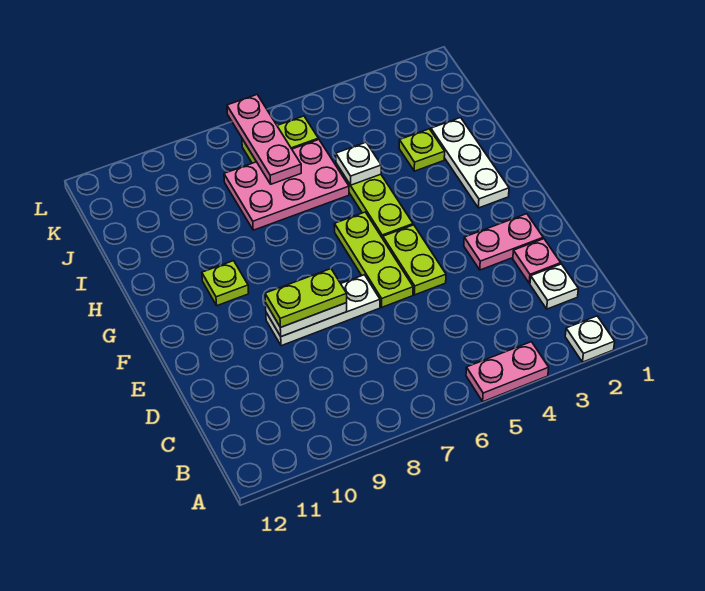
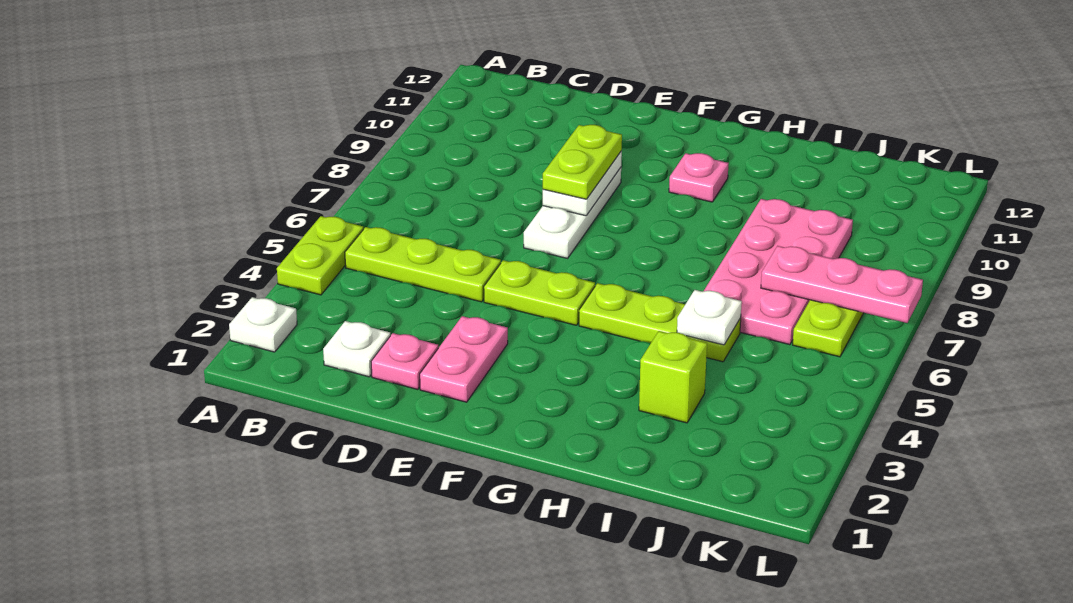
pink plate A4:A5 level 1 -> lime plate A4:A5 level 1
lime plate E6:G6 level 1 -> lime plate B5:D5 level 1
white plate G2:I2 level 1 -> none
lime plate G10 level 1 -> pink plate G10 level 1
lime plate I3 level 1 -> lime brick I3 level 1
pink plate I6:J8 level 1 -> pink plate I6:J9 level 1

